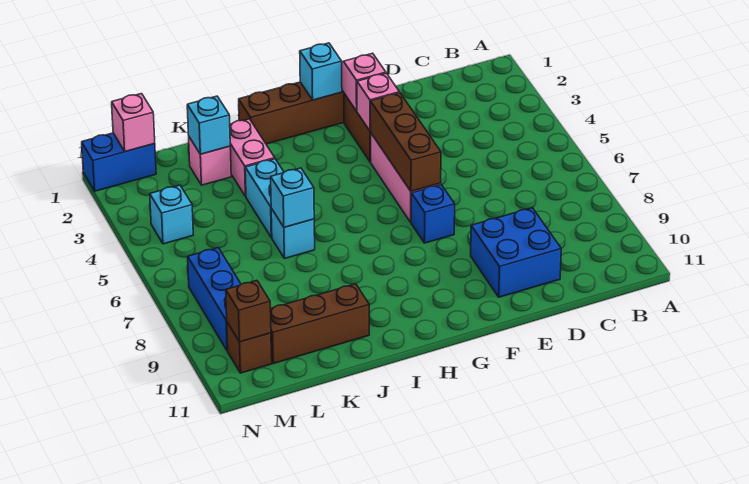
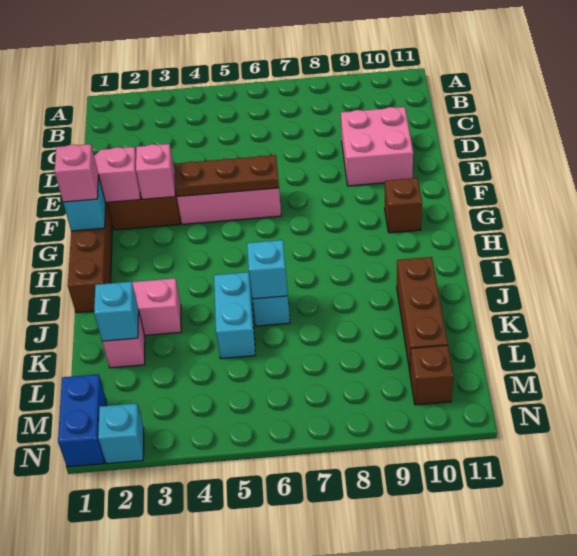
blue brick D9:E10 level 1 -> pink brick D9:E10 level 1
brown brick F4:F6 level 2 -> brown plate F4:F6 level 2
blue brick F7 level 1 -> none
cyan brick J4:J5 level 1 -> cyan brick J5:K5 level 1
pink brick M1 level 2 -> pink brick G1 level 3
cyan brick M4 level 1 -> cyan brick N2 level 1
blue brick M7:M9 level 1 -> none
brown brick M10 level 2 -> brown brick G10 level 1

